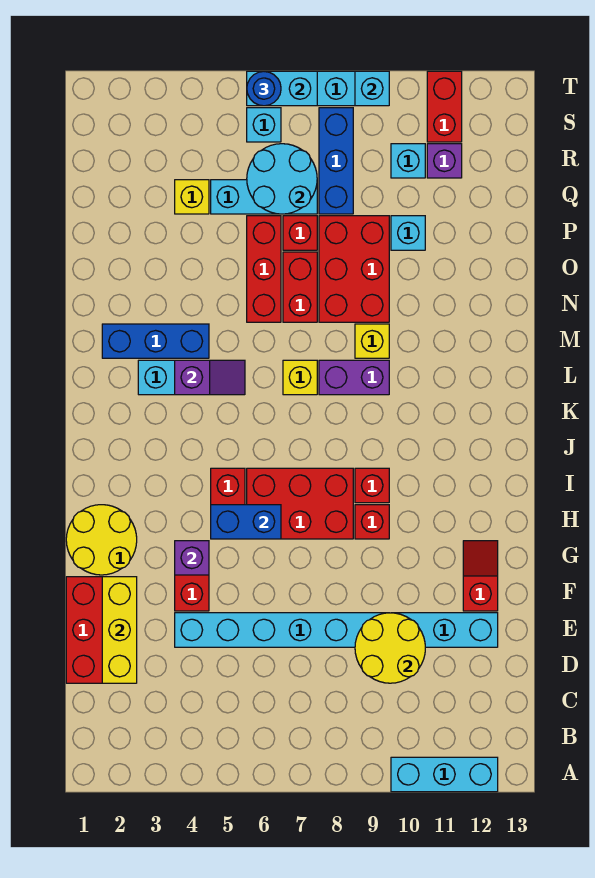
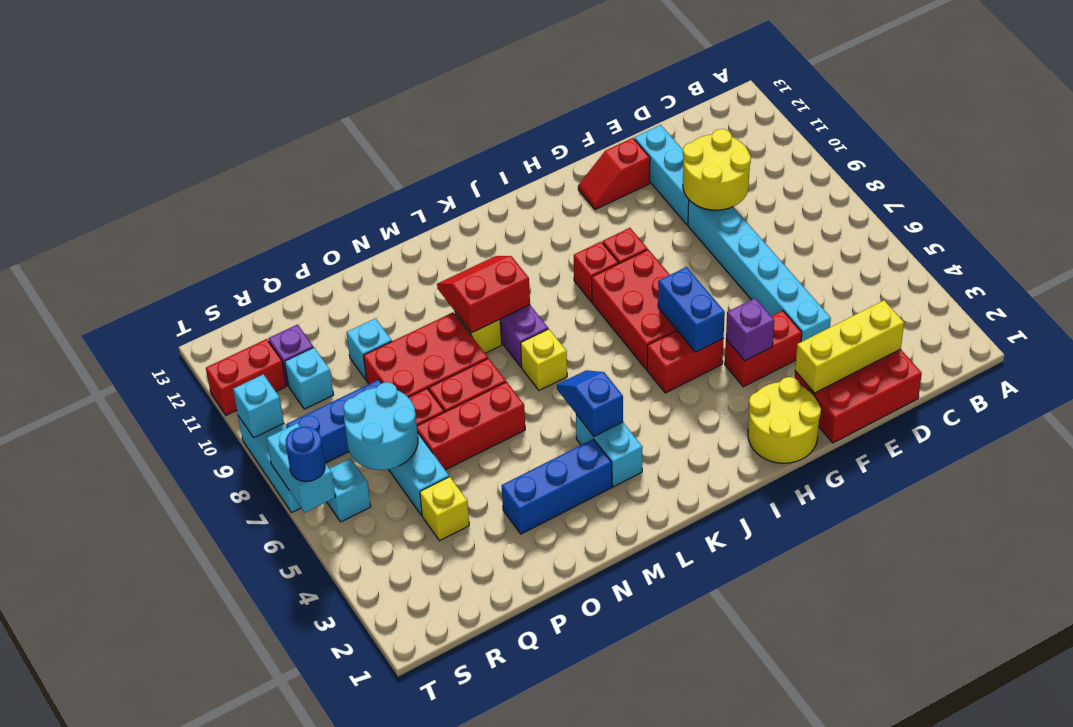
cyan brick A10:A12 level 1 -> none
purple slope L4:L5 level 2 top 4 -> blue slope L4:L5 level 2 top 4
none -> red slope L9:M10 level 2 top 9
blue brick M2:M4 level 1 -> blue brick M3:O3 level 1

